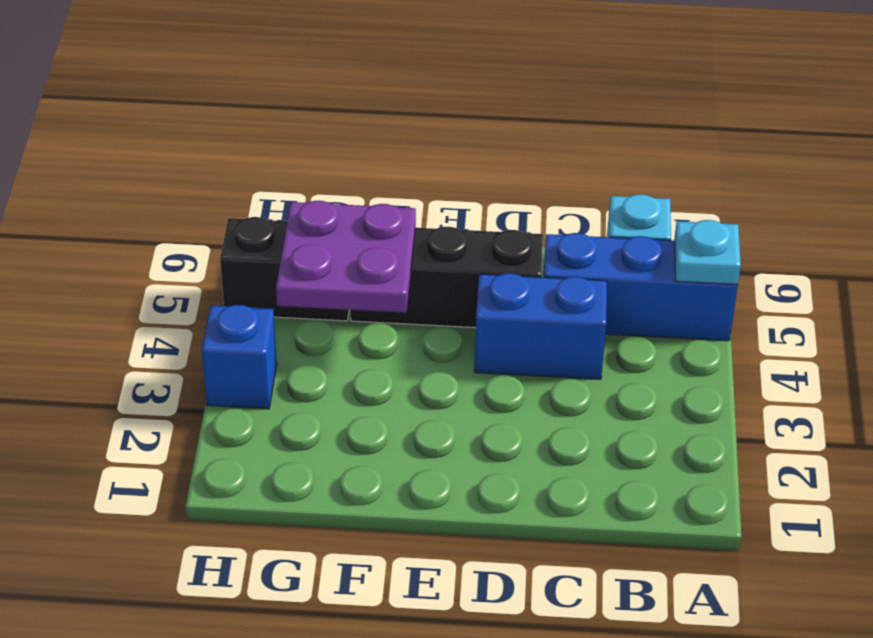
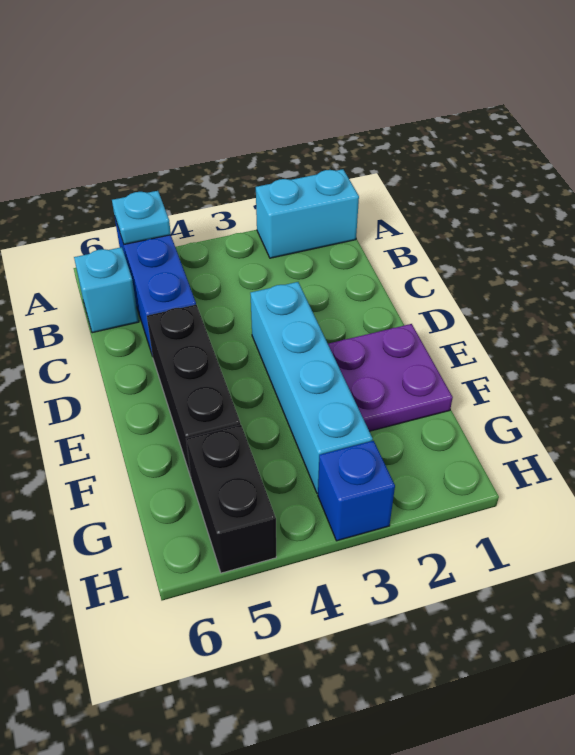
none -> cyan brick A1:A2 level 1
blue brick C4:D4 level 1 -> none
none -> cyan brick D3:G3 level 1
purple plate F4:G5 level 2 -> purple plate E1:F2 level 1

